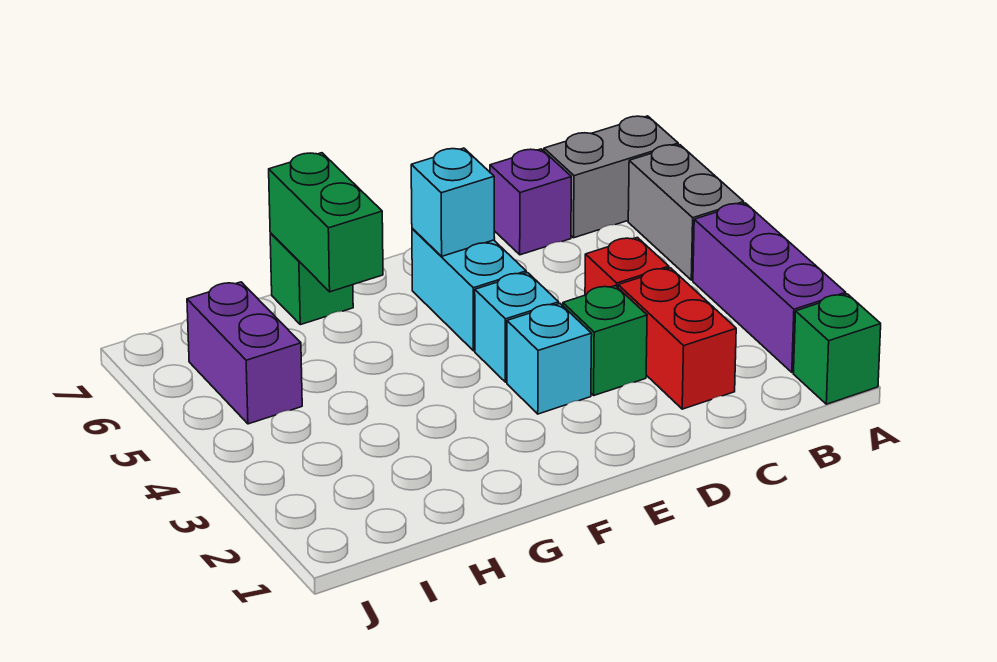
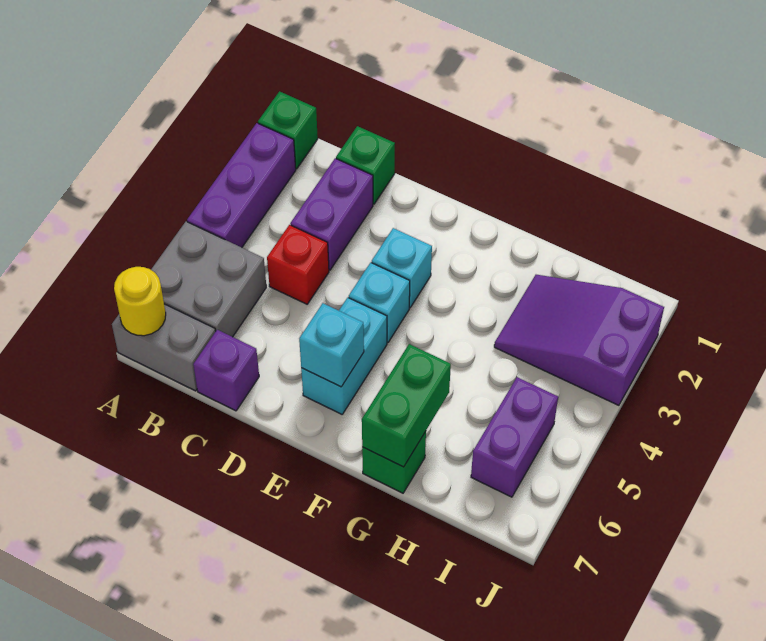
grey brick A5:A6 level 1 -> grey brick A5:B6 level 1
none -> yellow round brick A7 level 2
red brick C2:C3 level 1 -> purple brick C2:C3 level 1
green brick D3 level 1 -> green brick C1 level 1
none -> purple slope H2:J3 level 1 top J

